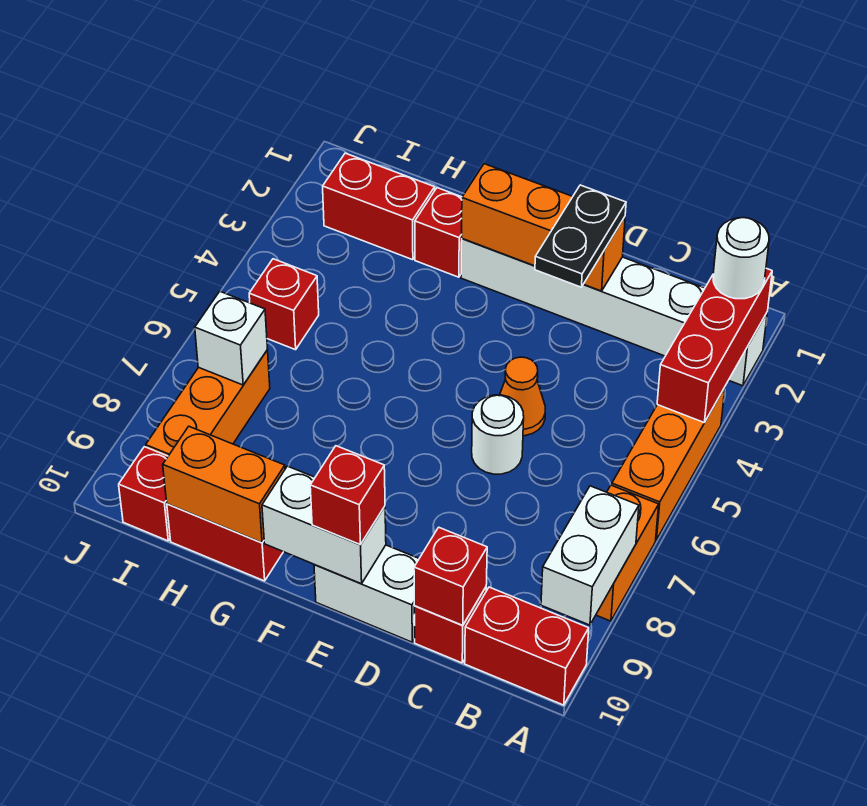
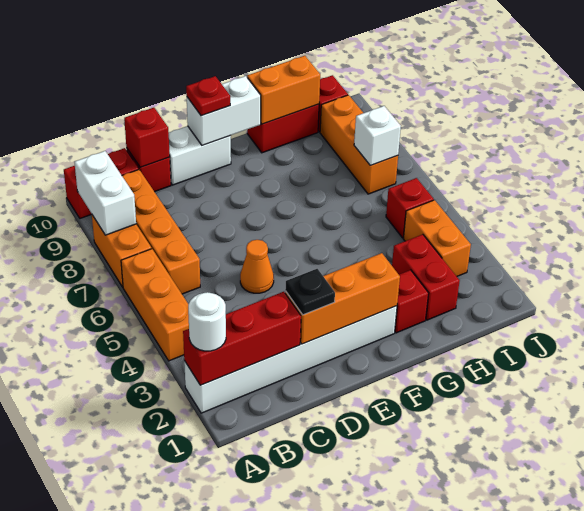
red brick A2:A4 level 2 -> red brick A2:C2 level 2
none -> orange brick B6:B9 level 1
black plate D2:D3 level 3 -> black plate D2 level 3
white round brick D6 level 1 -> none
red brick E10 level 3 -> red plate E10 level 3
red brick H2:I2 level 1 -> red brick H2:H3 level 1
none -> orange brick I3:I4 level 1

